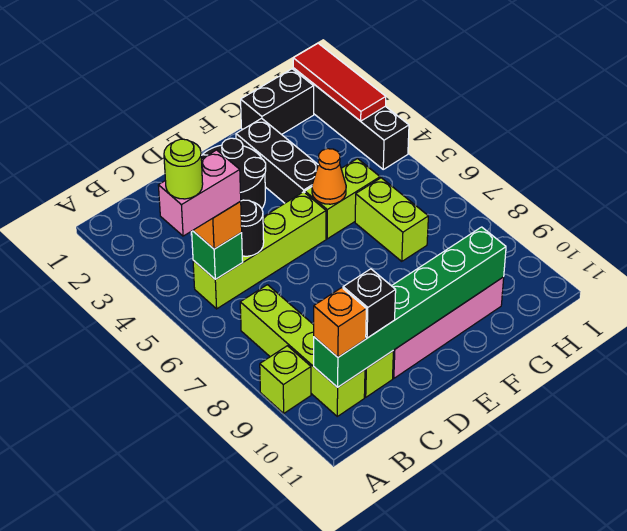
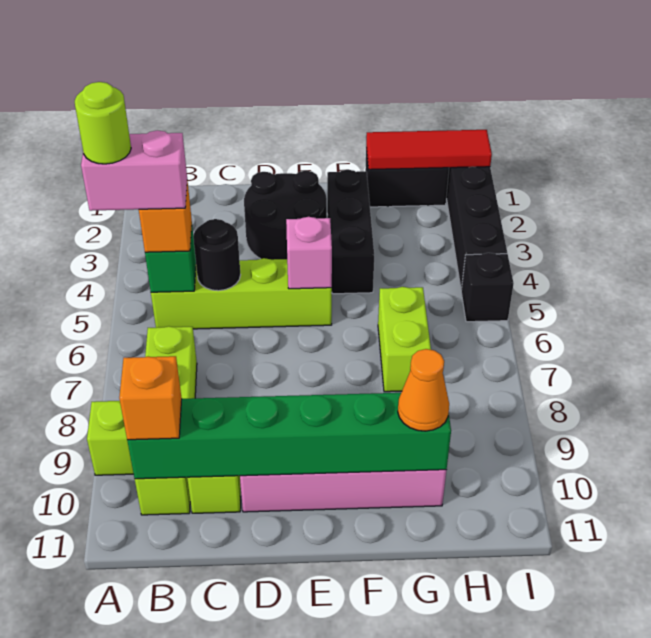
black brick C10 level 3 -> black brick I5 level 1
none -> pink brick E5 level 2
lime brick F5:G5 level 1 -> none
orange cone F5 level 2 -> orange cone G10 level 3
red tile I1:I3 level 2 -> red tile G1:I1 level 2

